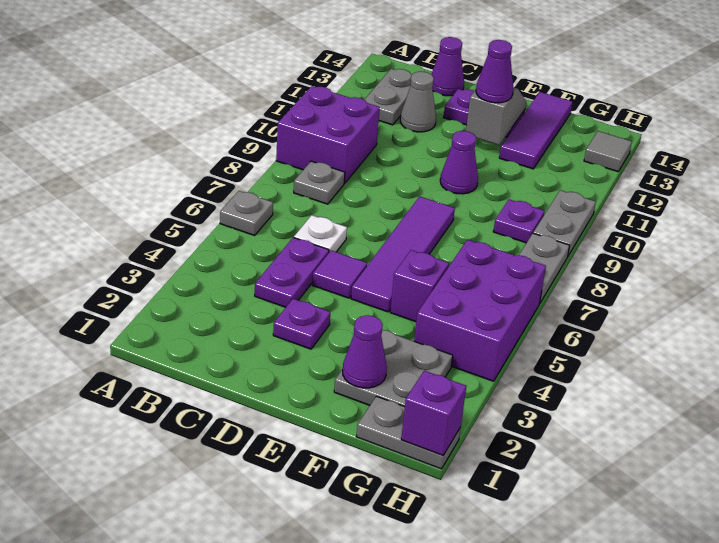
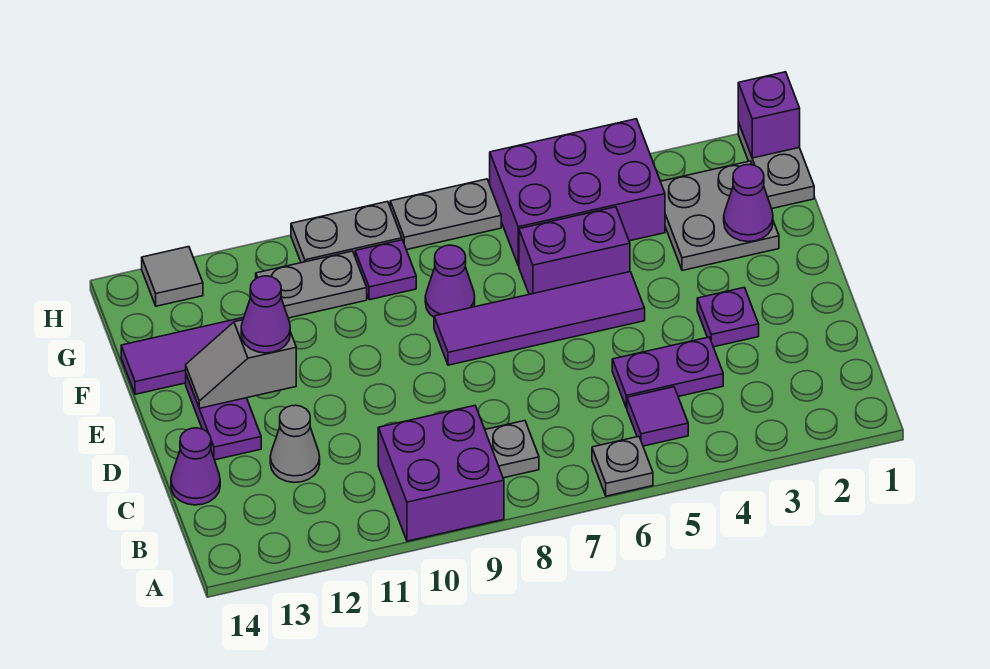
grey plate B12:B13 level 1 -> grey plate G10:G11 level 1
white plate C6 level 1 -> none
purple tile D5 level 1 -> purple tile B5 level 1
purple cone E10 level 1 -> purple cone F8 level 1
purple brick F5 level 1 -> purple brick F5:F6 level 1

